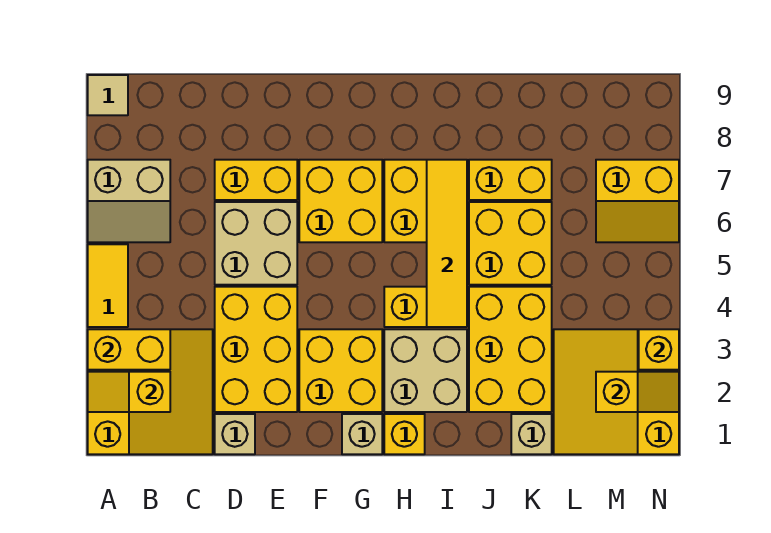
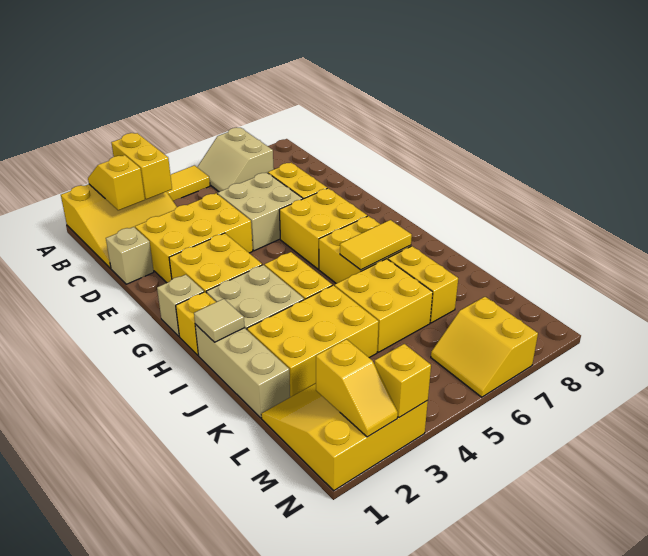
tan tile A9 level 1 -> tan tile I1 level 2
yellow tile I4:I7 level 2 -> yellow tile I6:I7 level 2
tan brick K1 level 1 -> tan brick I1:K1 level 1

